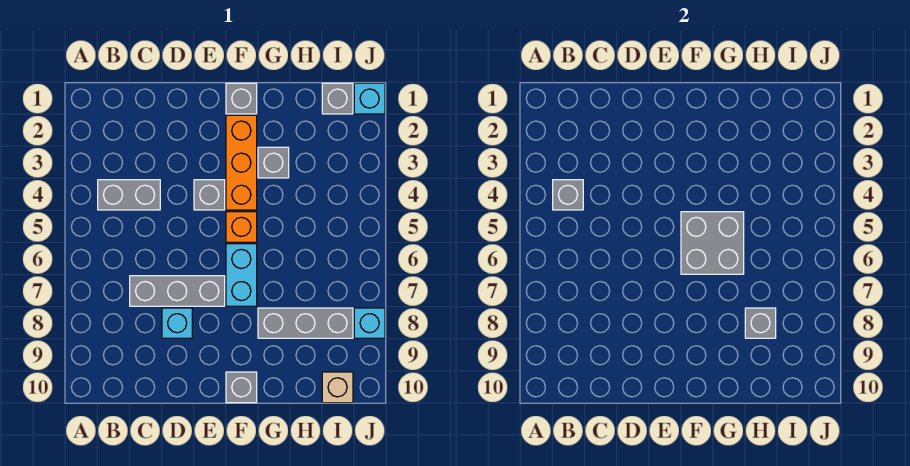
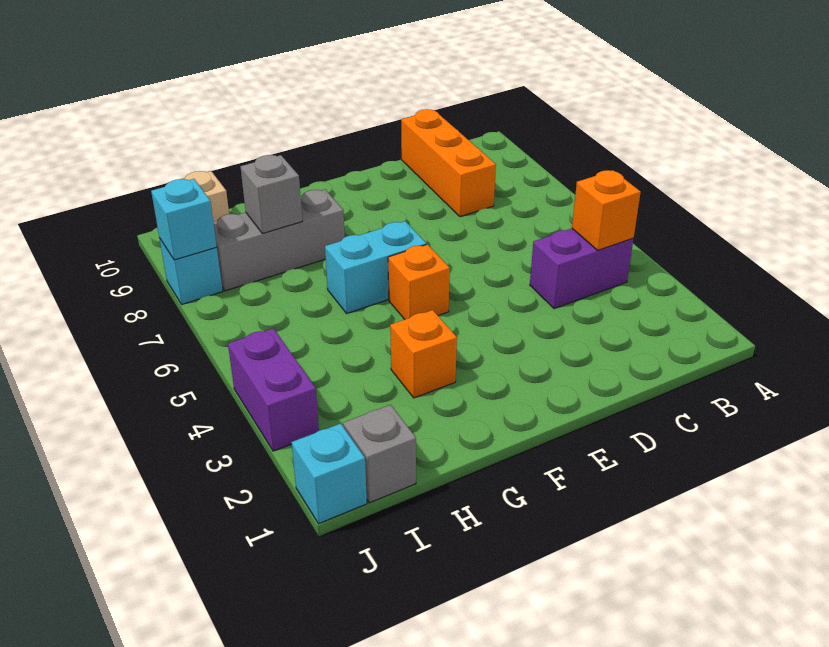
grey brick B4:C4 level 1 -> purple brick B4:C4 level 1
grey brick B4 level 2 -> orange brick B4 level 2
grey brick C7:E7 level 1 -> none
cyan brick D8 level 1 -> cyan brick J8 level 2
grey brick E4 level 1 -> none
grey brick F1 level 1 -> none
orange brick F2:F4 level 1 -> orange brick C8:C10 level 1
grey brick F5:G6 level 2 -> none
cyan brick F6:F7 level 1 -> cyan brick F6:G6 level 1
grey brick F10 level 1 -> none
grey brick G3 level 1 -> orange brick G3 level 1
none -> purple brick J3:J4 level 1

